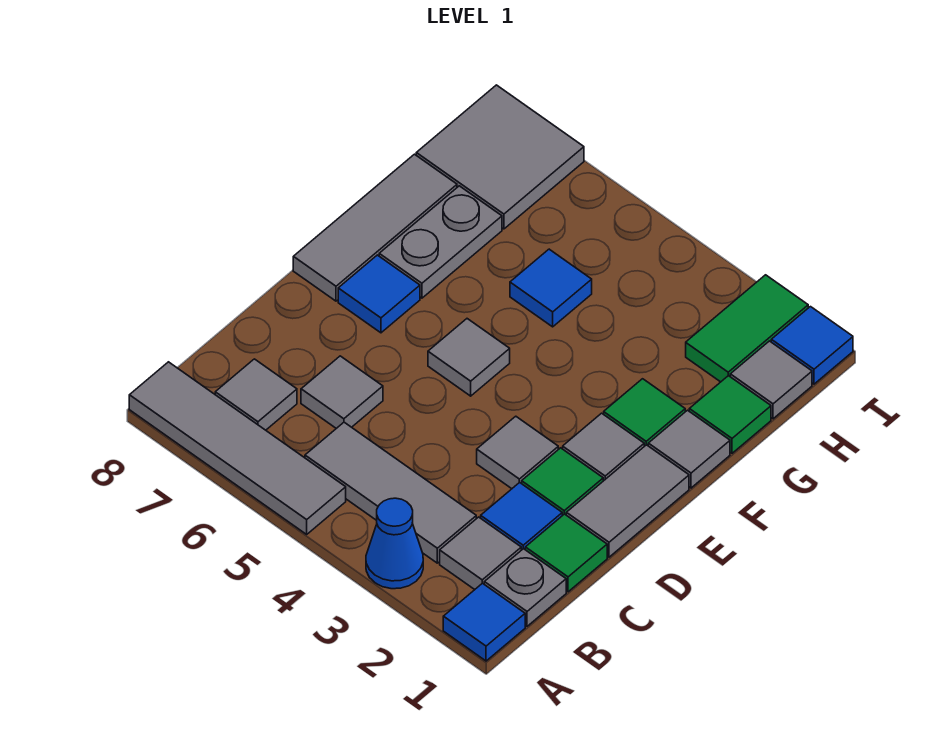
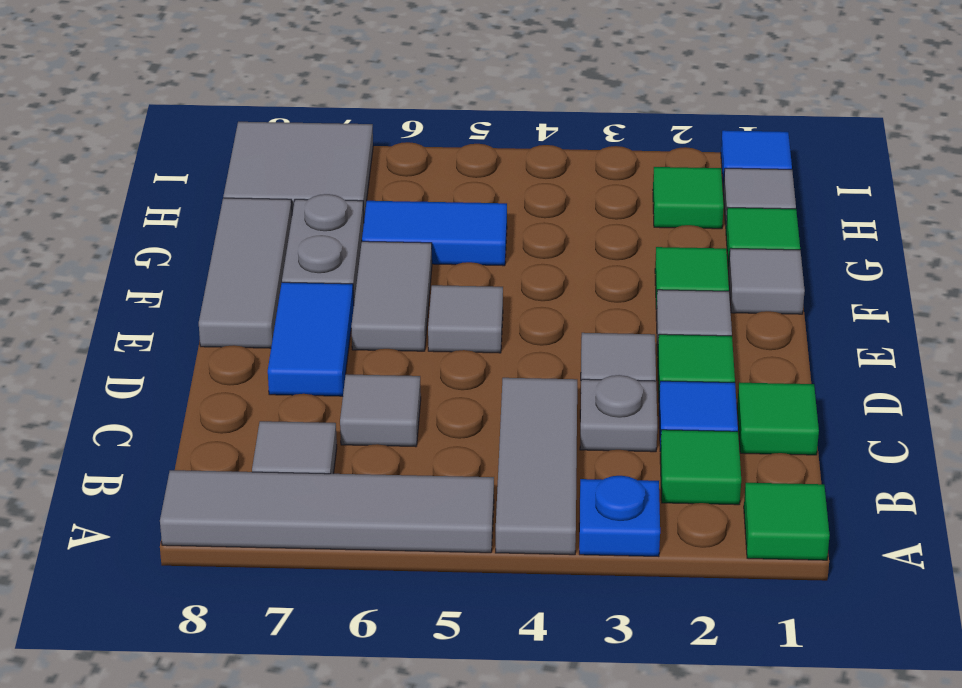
blue tile A1 level 1 -> green tile A1 level 1
blue cone A3 level 1 -> blue plate A3 level 1
grey plate B1 level 1 -> grey plate C3 level 1
grey tile B2 level 1 -> green tile B2 level 1
grey tile B3:B5 level 1 -> grey tile A4:C4 level 1
grey tile D1:E1 level 1 -> grey tile E6:F6 level 1
blue tile E7 level 1 -> blue tile D7:E7 level 1
blue tile G5 level 1 -> blue tile G5:G6 level 1
green tile H2:I2 level 1 -> green tile H2 level 1

